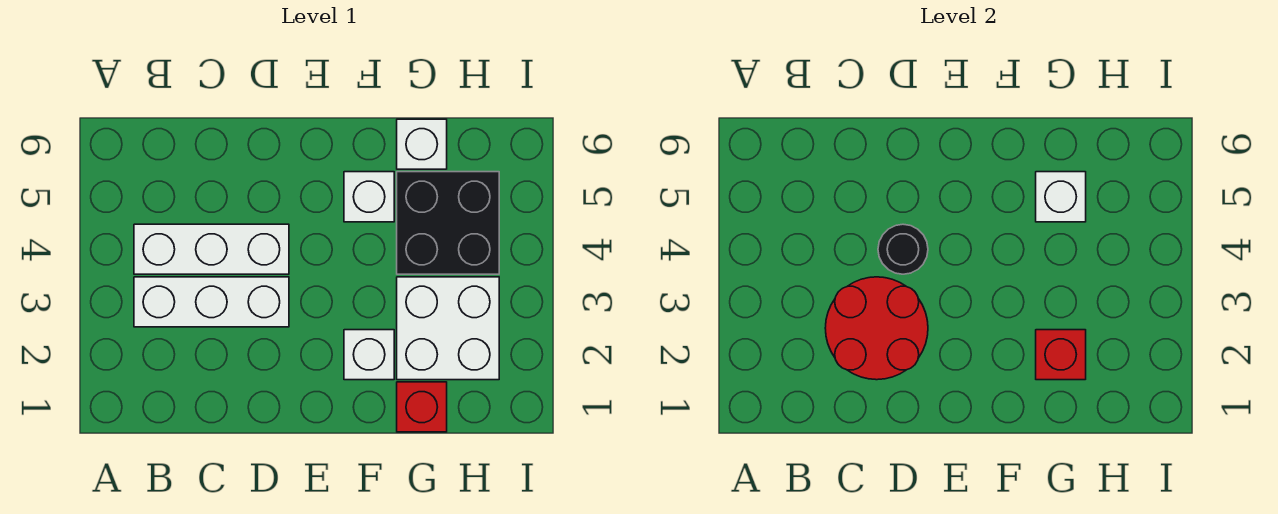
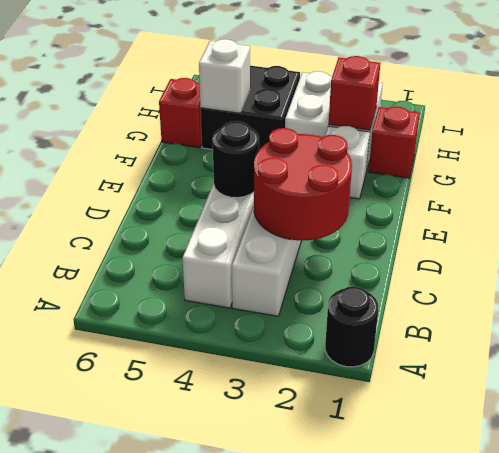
none -> black round brick A1 level 1
white brick F5 level 1 -> none
white brick G6 level 1 -> red brick G6 level 1

